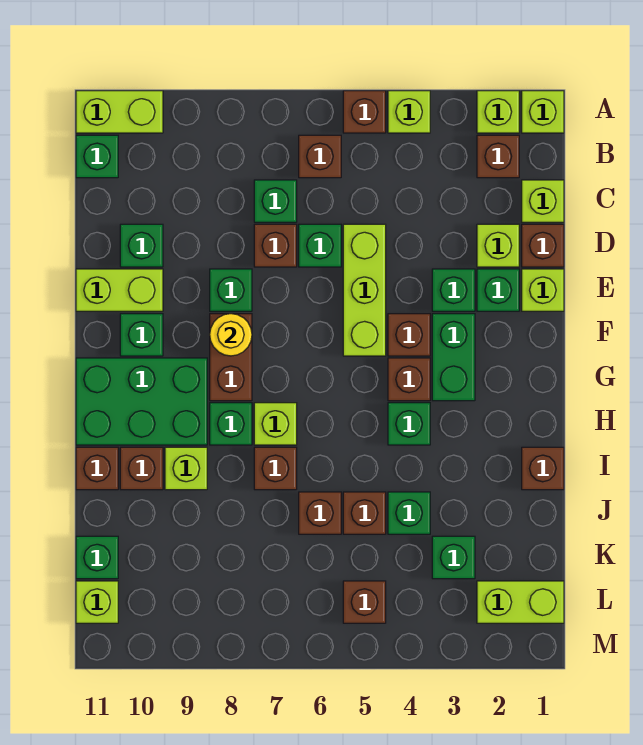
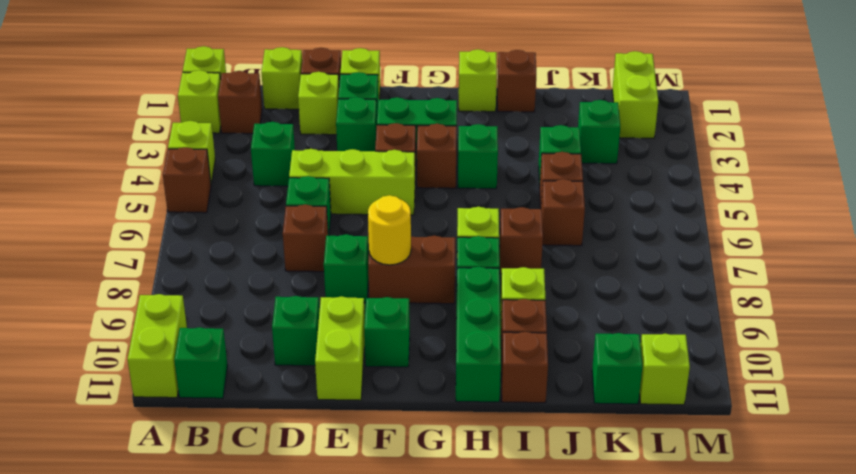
brown brick B6 level 1 -> none
green brick C7 level 1 -> green brick C4 level 1
green brick G9:H11 level 1 -> green brick H9:H11 level 1
none -> lime brick H1 level 1
brown brick L5 level 1 -> none

